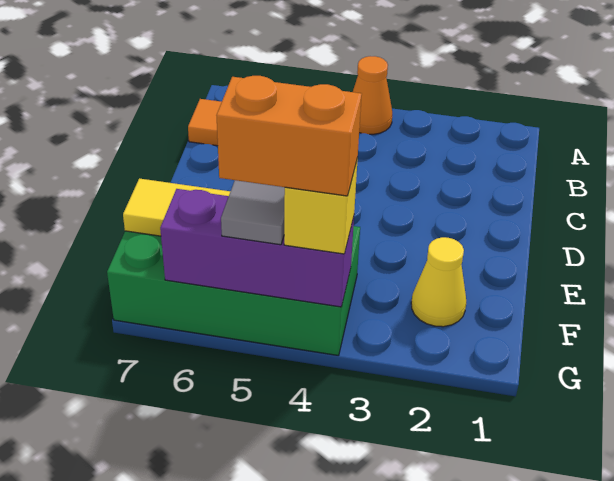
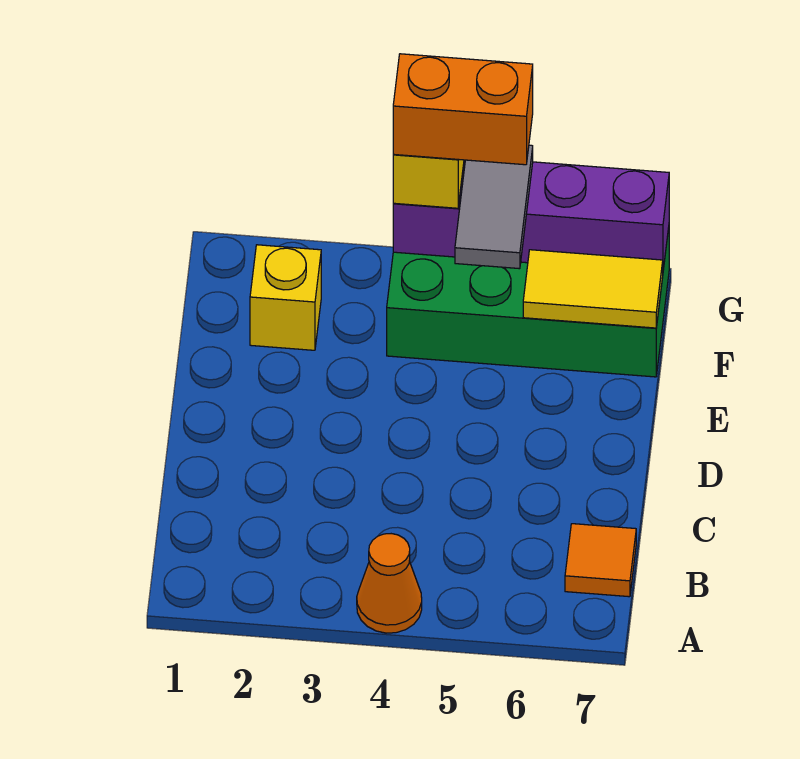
yellow cone F2 level 1 -> yellow brick F2 level 1
purple brick G4:G6 level 2 -> purple brick G4:G7 level 2

